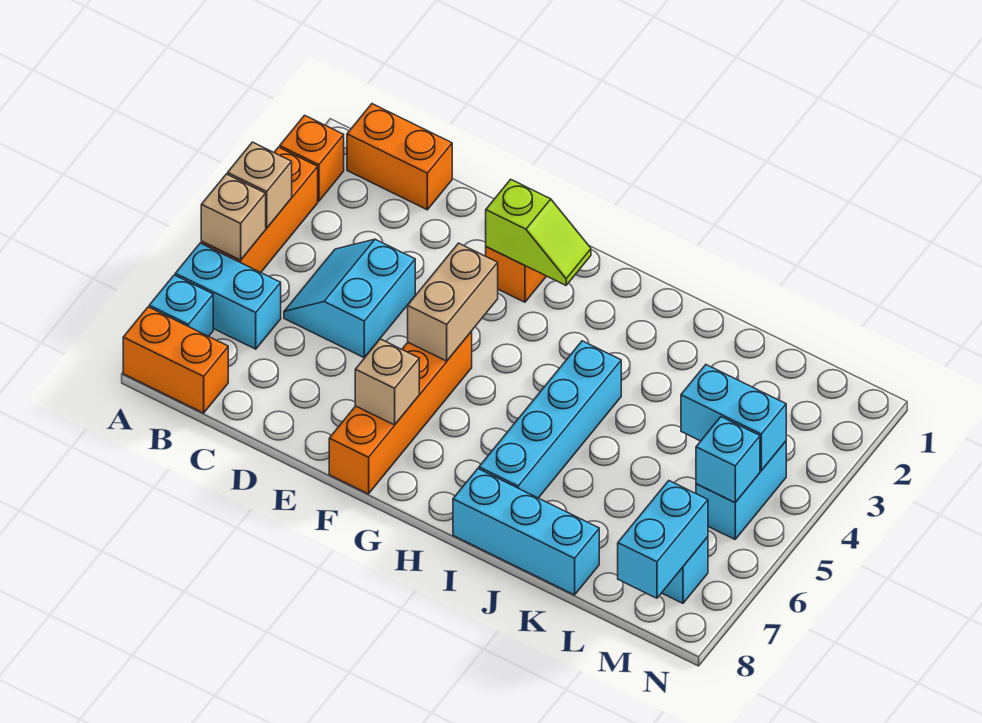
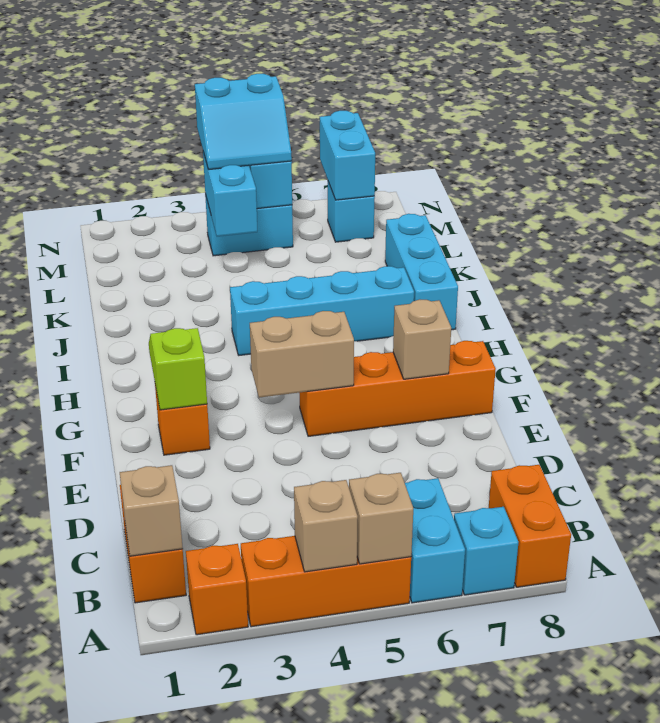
none -> tan brick B1 level 2
cyan slope C4:D5 level 1 top D -> cyan slope M4:N5 level 3 top N
cyan brick M7:M8 level 2 -> cyan brick M7:N7 level 2

